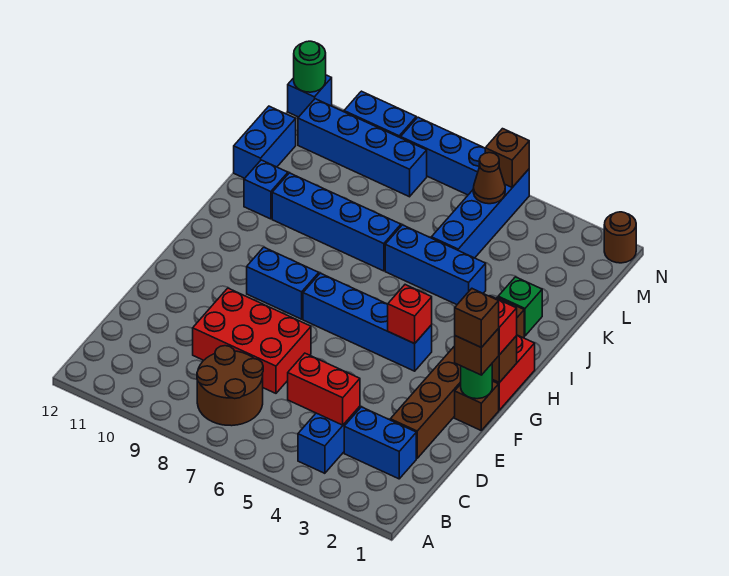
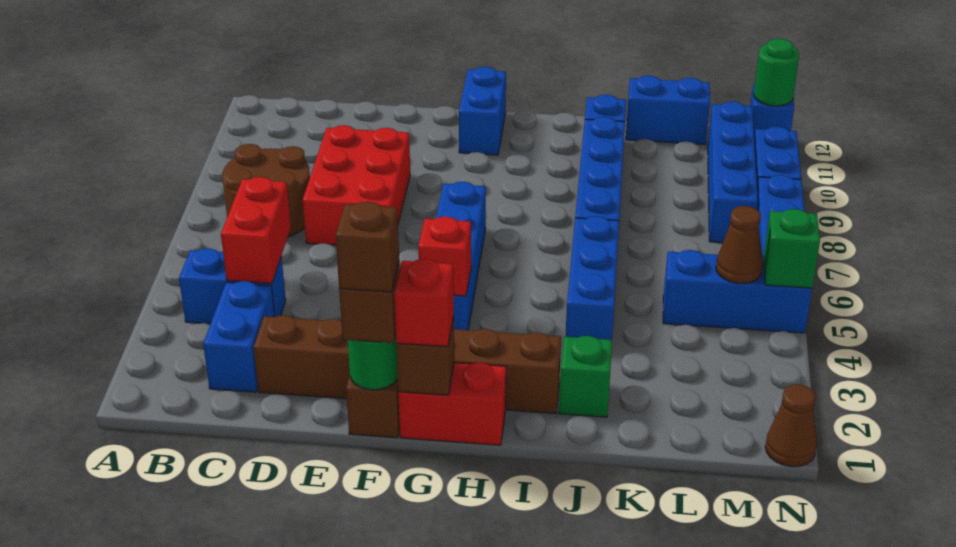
blue brick G8:G9 level 1 -> blue brick G11:G12 level 1
blue brick K5:N5 level 1 -> blue brick L5:N5 level 1
brown round brick N1 level 1 -> brown cone N1 level 1
brown brick N5 level 2 -> green brick N5 level 2

